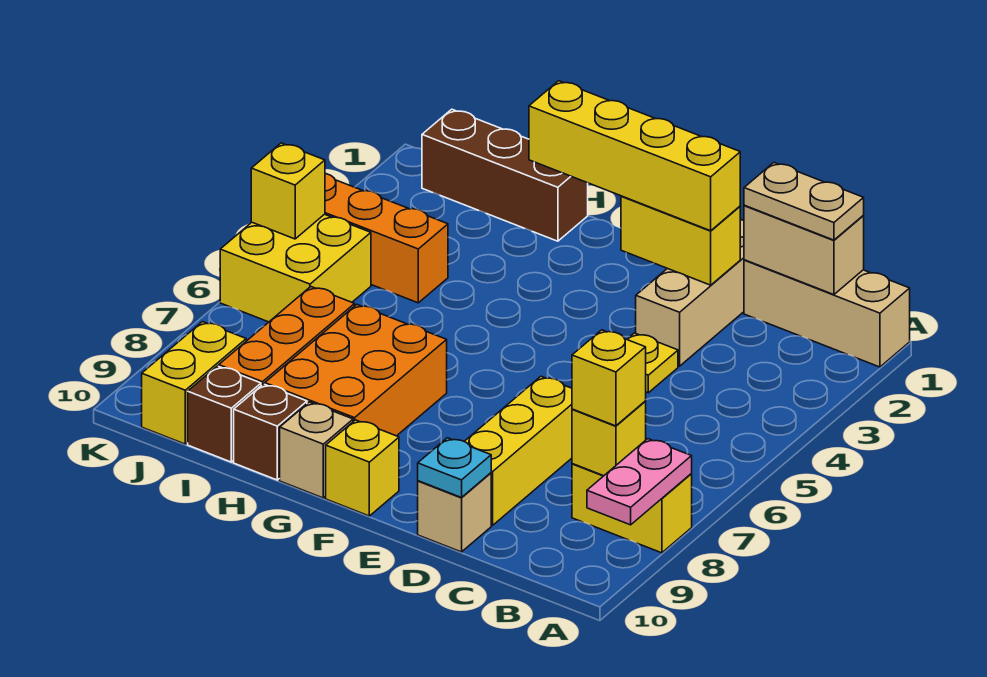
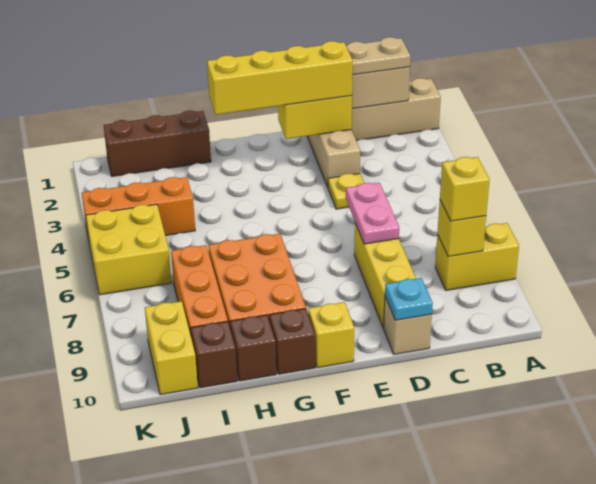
pink plate A8:A9 level 2 -> pink plate D6:D7 level 2
tan brick G10 level 1 -> brown brick G10 level 1
yellow brick K5 level 2 -> none

